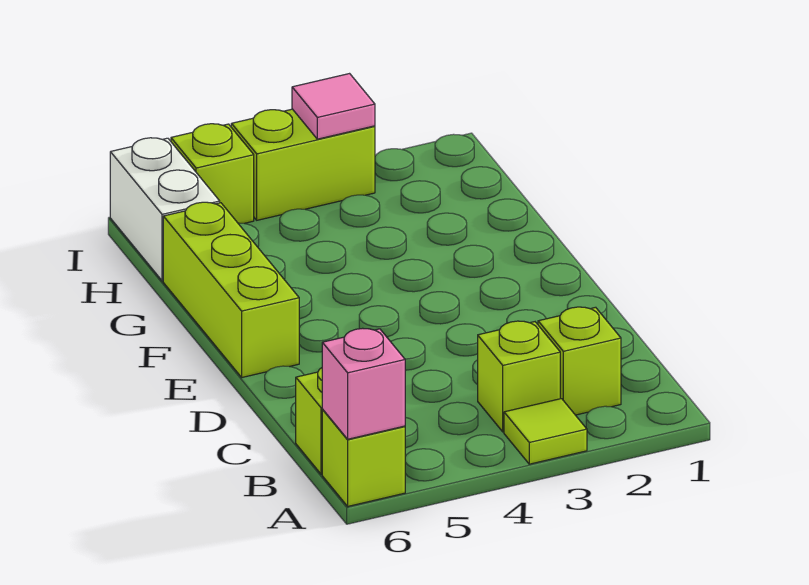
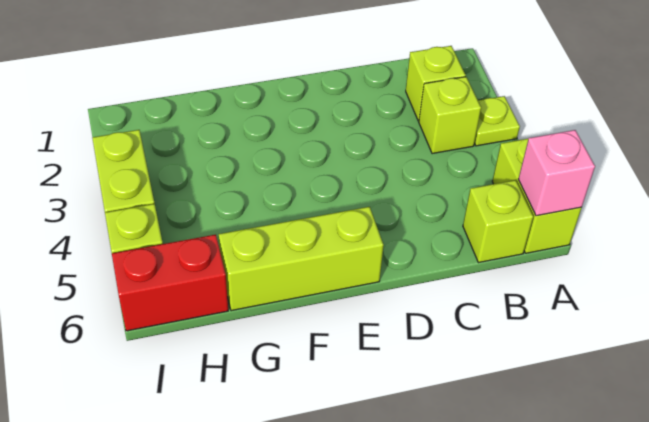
lime tile A3 level 1 -> lime plate A3 level 1
lime brick A6 level 1 -> lime brick A5:A6 level 1
white brick H6:I6 level 1 -> red brick H6:I6 level 1
pink tile I3 level 2 -> none

